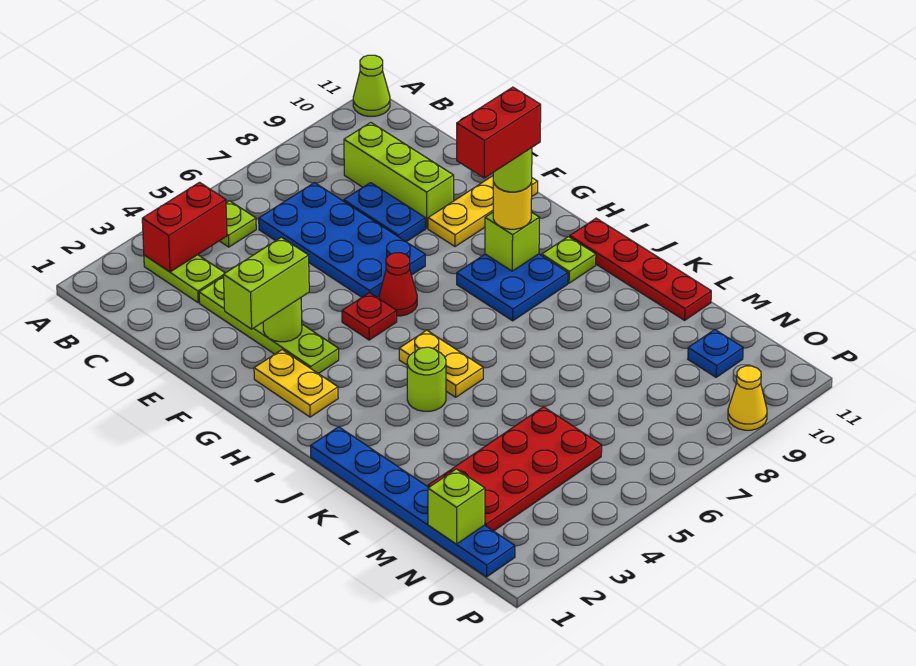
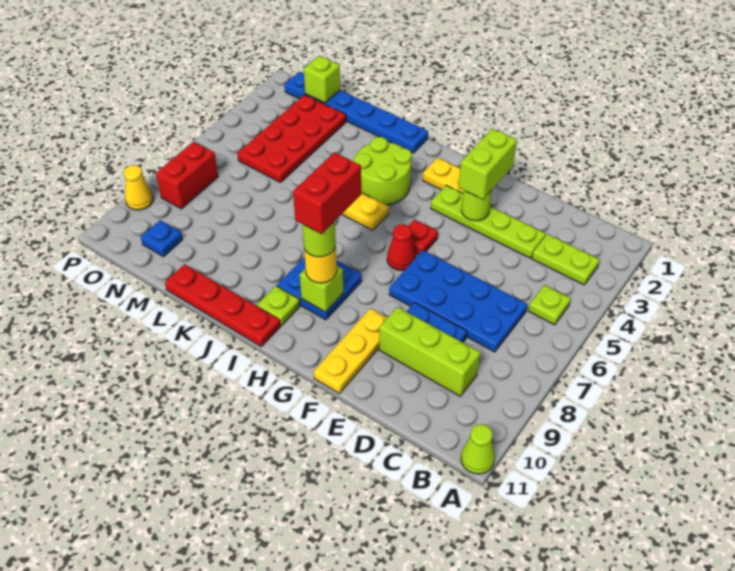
red brick B3:B4 level 2 -> red brick O7:O8 level 1
lime round brick J4 level 1 -> lime round brick I3:J4 level 1

